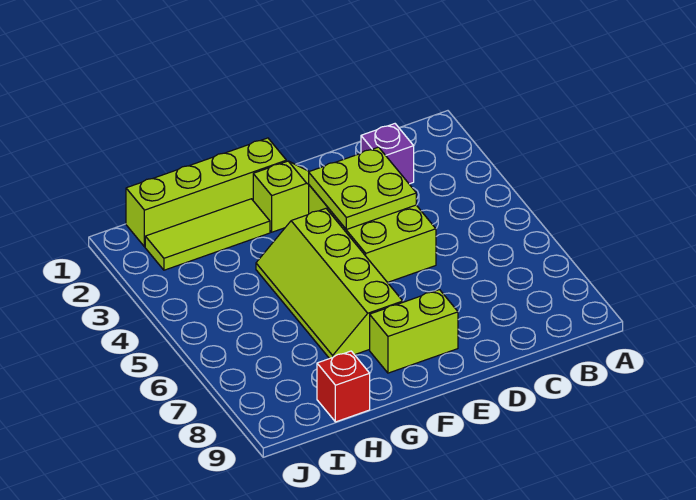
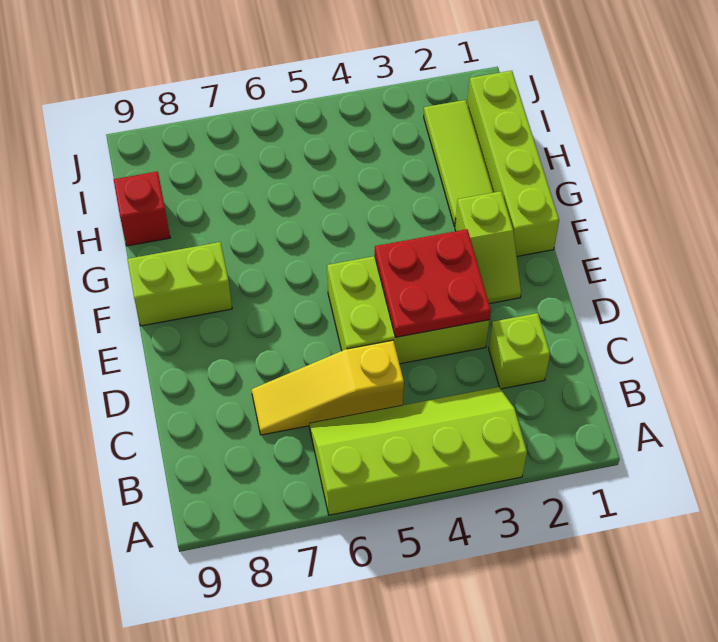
purple brick C2 level 1 -> lime brick C2 level 1
none -> yellow slope C5:C7 level 1 top 5
lime plate D3:E4 level 2 -> red plate D3:E4 level 2
lime brick E8:F8 level 1 -> lime brick F8:F9 level 1
lime slope F4:G7 level 1 top F -> lime slope A3:B6 level 1 top A

